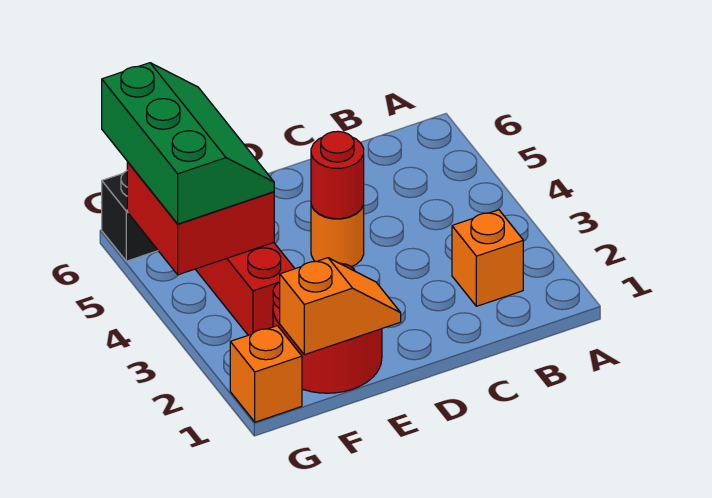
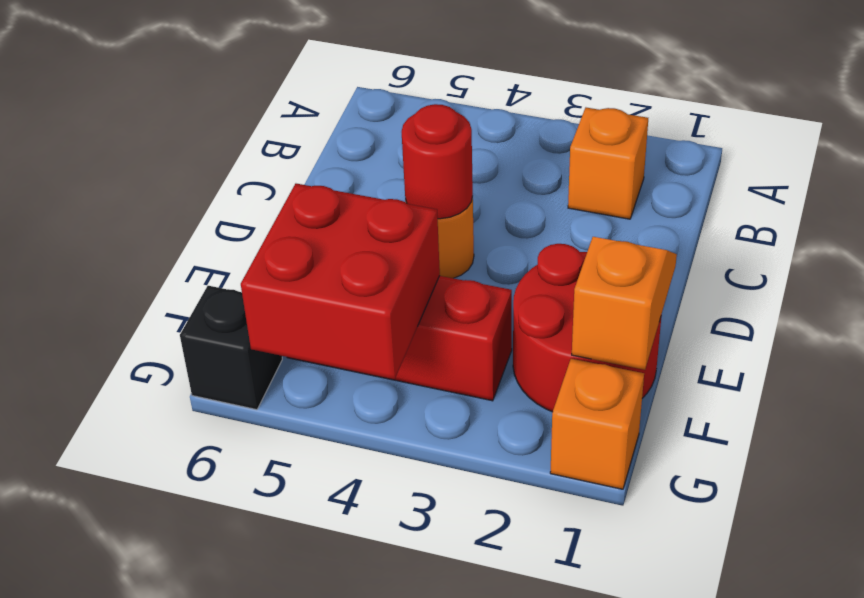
green slope F4:G6 level 3 top G -> none

